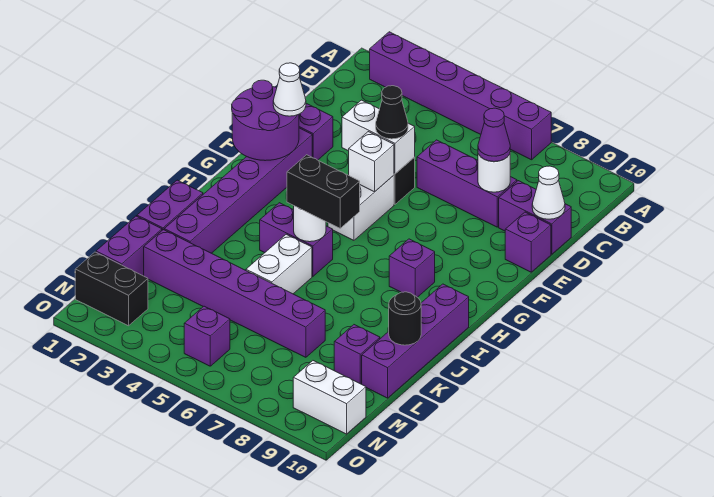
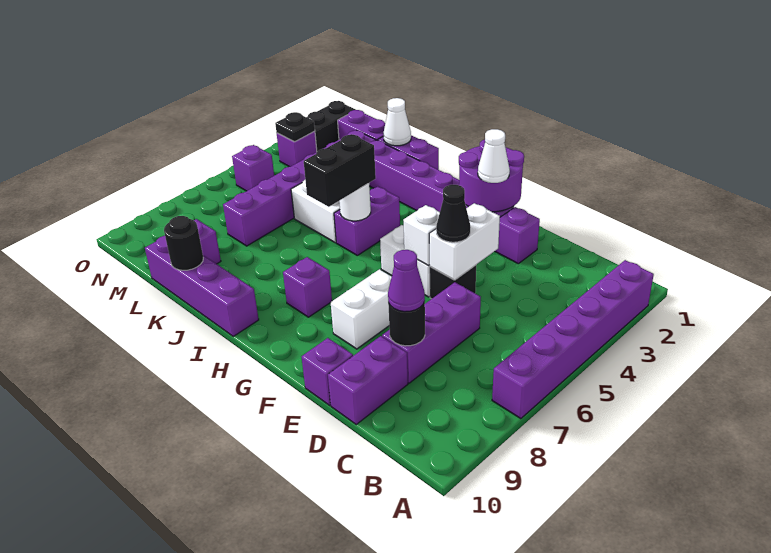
white round brick D8 level 2 -> black round brick D8 level 2
white cone D10 level 2 -> white cone K1 level 2
none -> purple brick N3 level 1
none -> black plate N3 level 2
white brick N9:N10 level 1 -> white brick F7:F8 level 1

